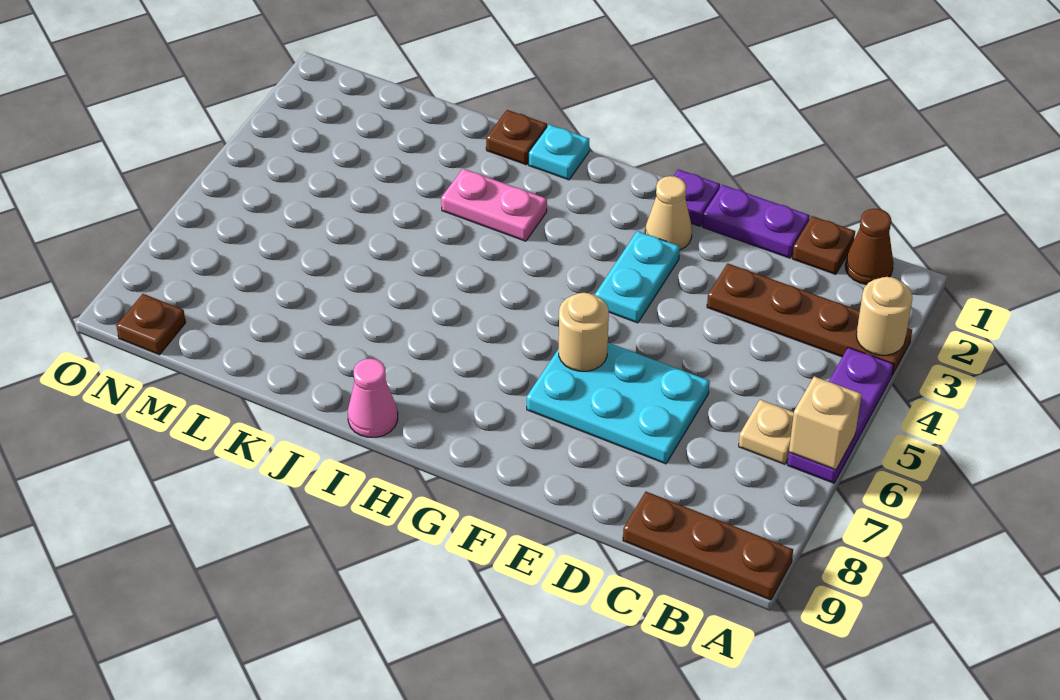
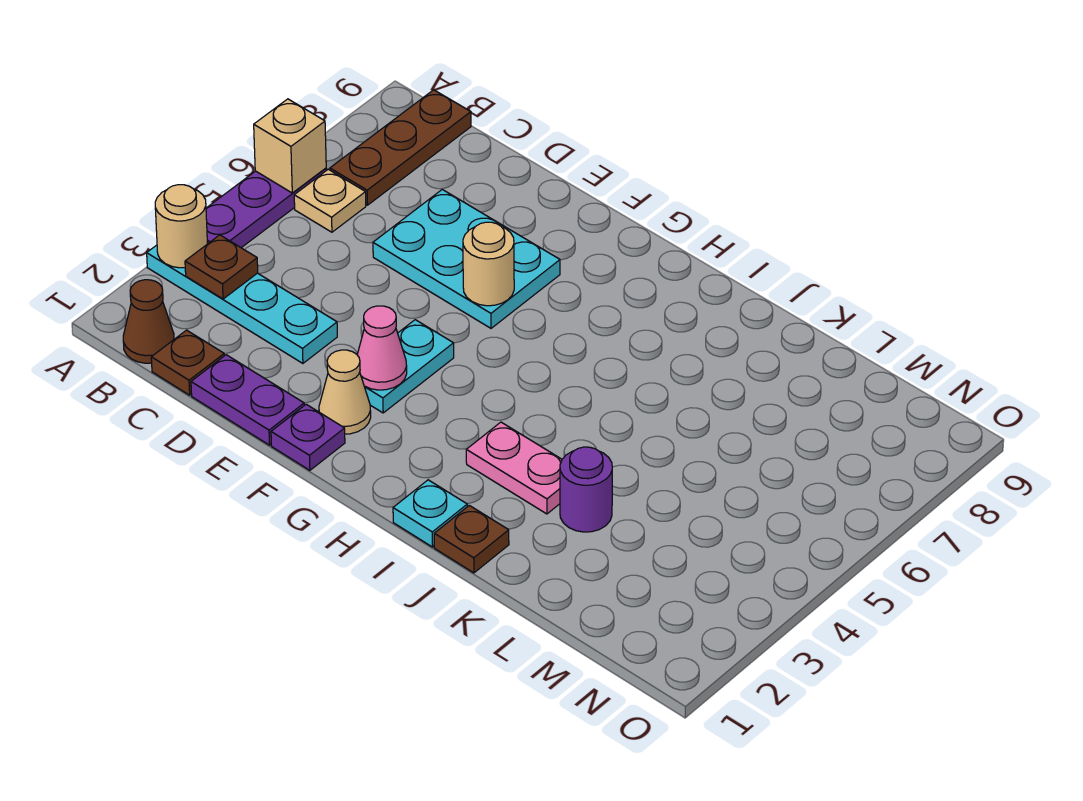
brown plate A3:D3 level 1 -> cyan plate A3:D3 level 1
brown plate A9:C9 level 1 -> brown plate B7:B9 level 1
pink cone I9 level 1 -> pink cone F3 level 2
none -> purple round brick K3 level 1
brown plate N9 level 1 -> brown plate B3 level 2

